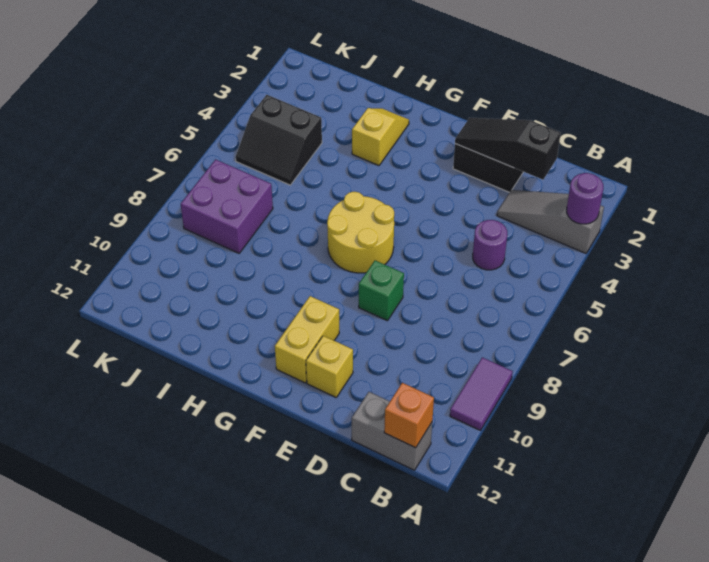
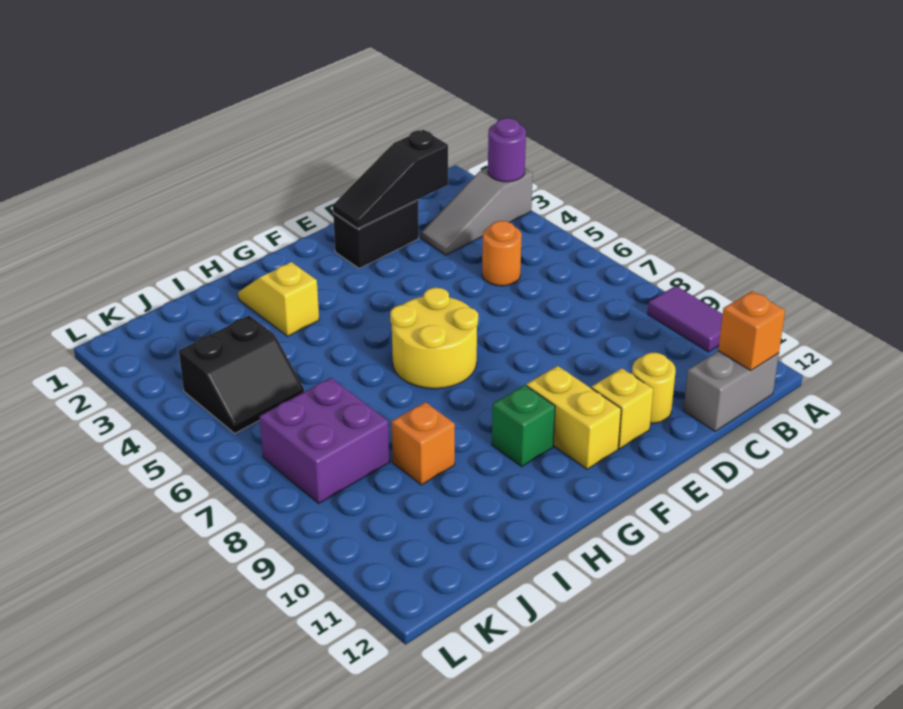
purple round brick C5 level 1 -> orange round brick C5 level 1
none -> yellow round brick D11 level 1
green brick E8 level 1 -> green brick G10 level 1
none -> orange brick I9 level 1

